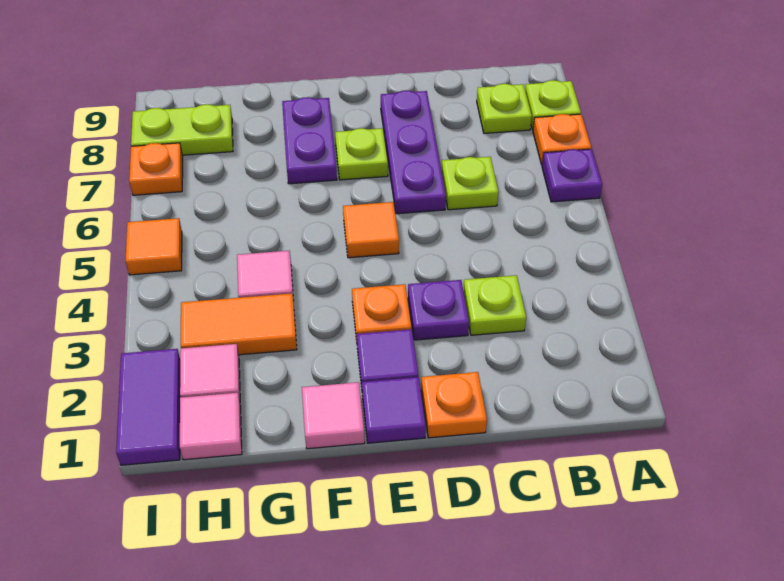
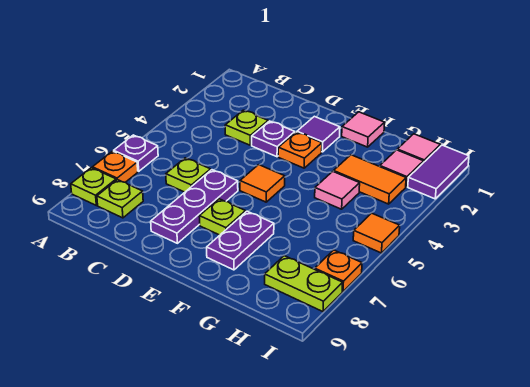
orange plate D1 level 1 -> none
purple tile E1 level 1 -> none

